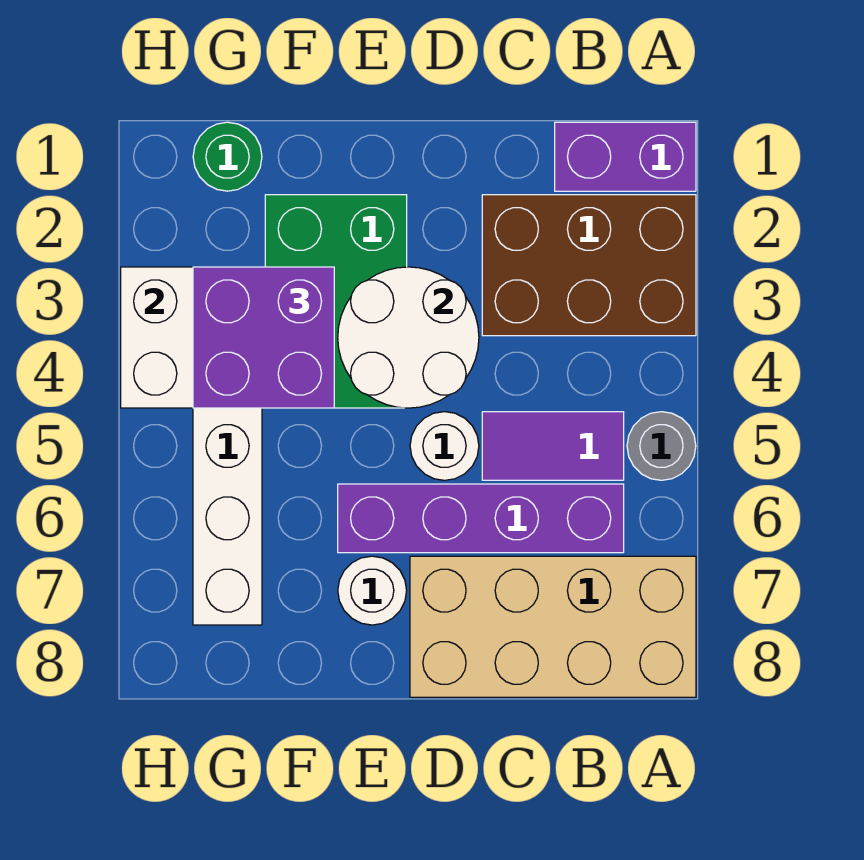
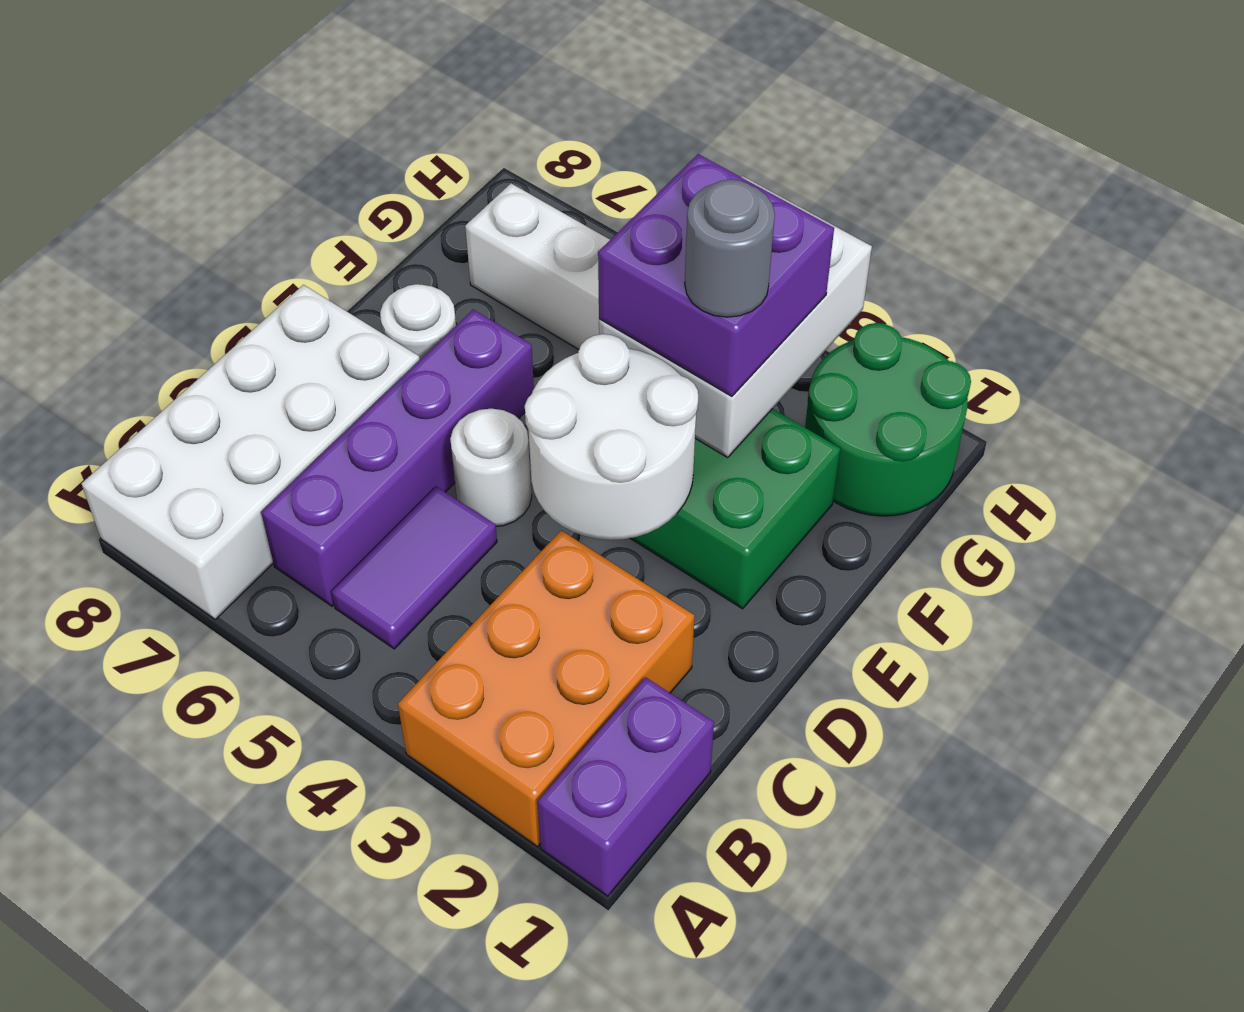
brown brick A2:C3 level 1 -> orange brick A2:C3 level 1
grey round brick A5 level 1 -> grey round brick F3 level 4
tan brick A7:D8 level 1 -> white brick A7:D8 level 1
green round brick G1 level 1 -> green round brick G1:H2 level 1

